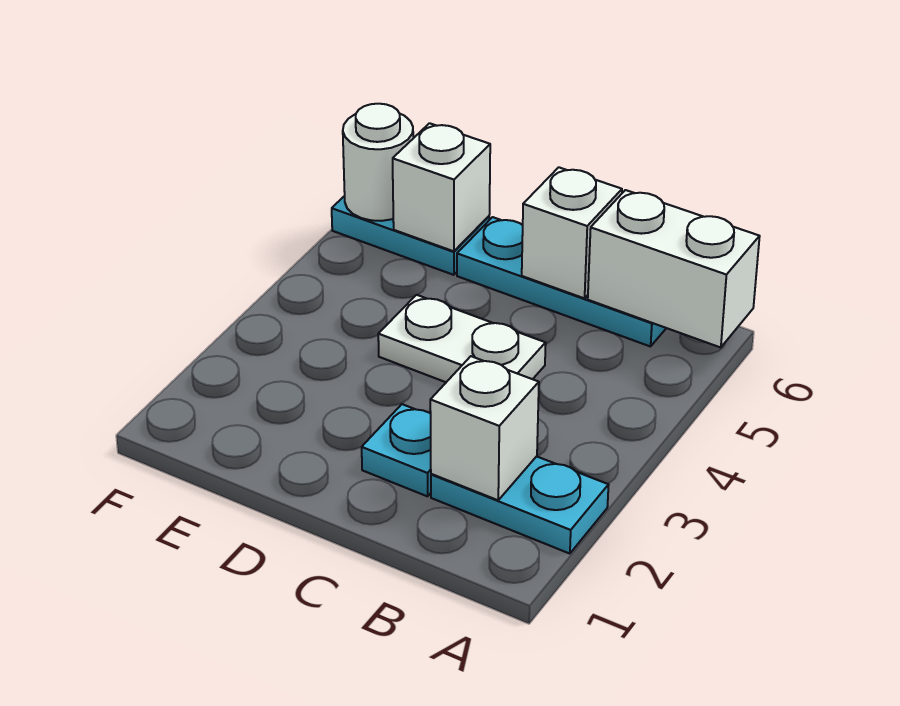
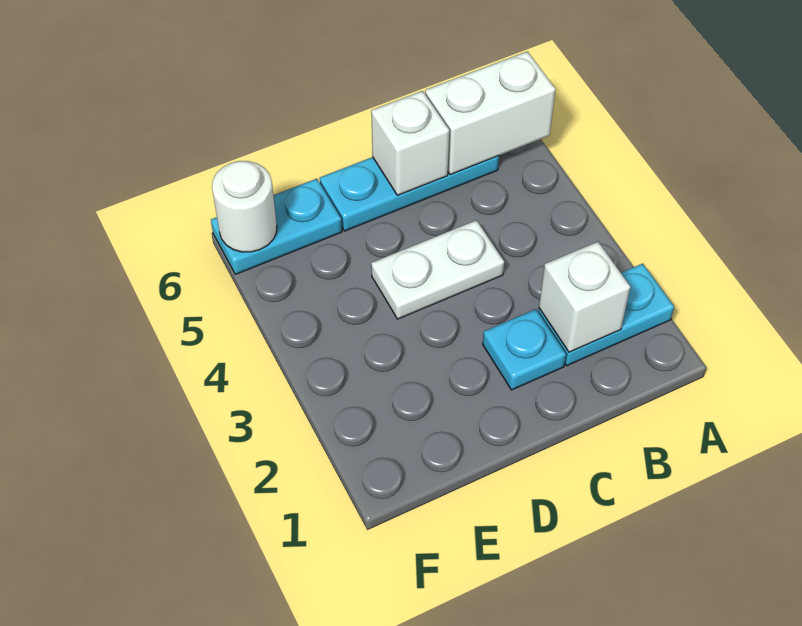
white brick E6 level 2 -> none

